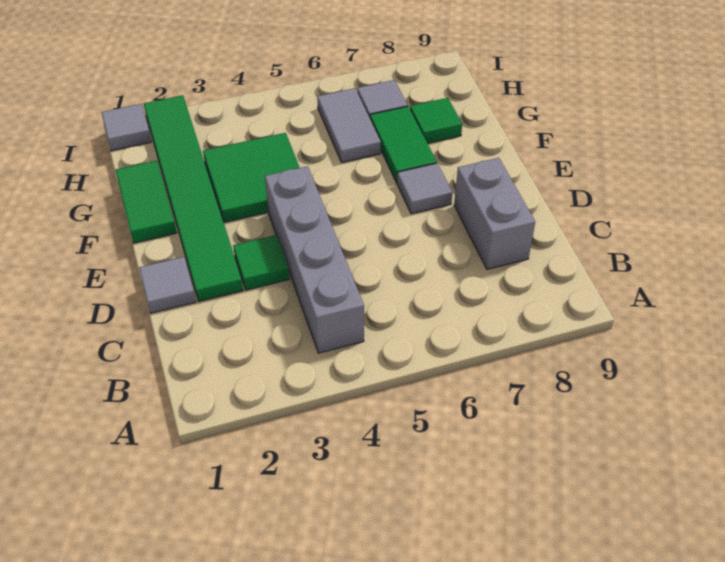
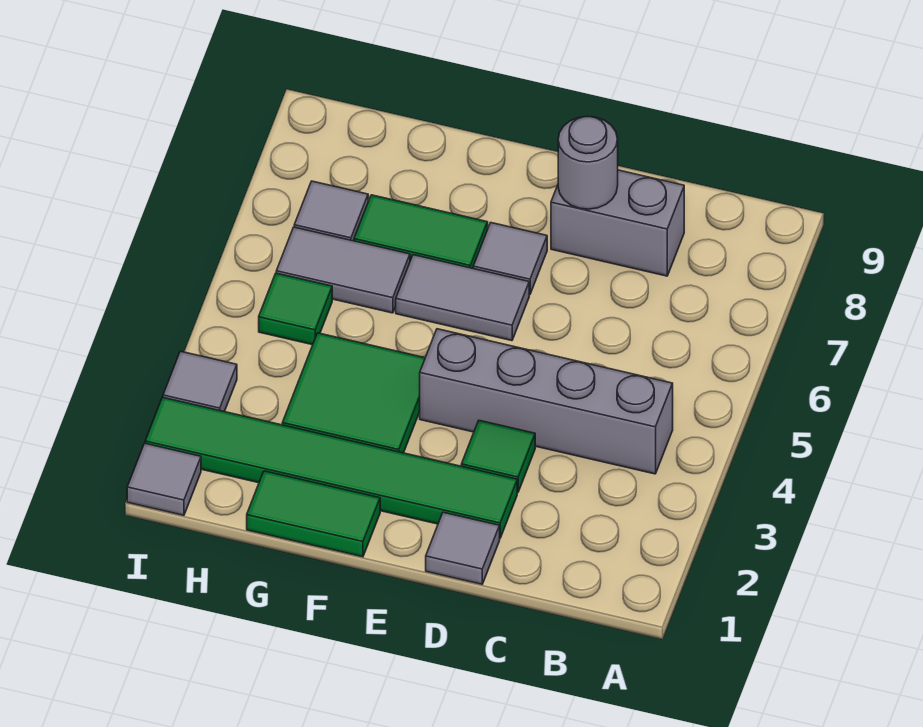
none -> grey round brick D8 level 2
none -> grey tile E6:F6 level 1
green tile G8 level 1 -> green tile H5 level 1
none -> grey tile I3 level 1

